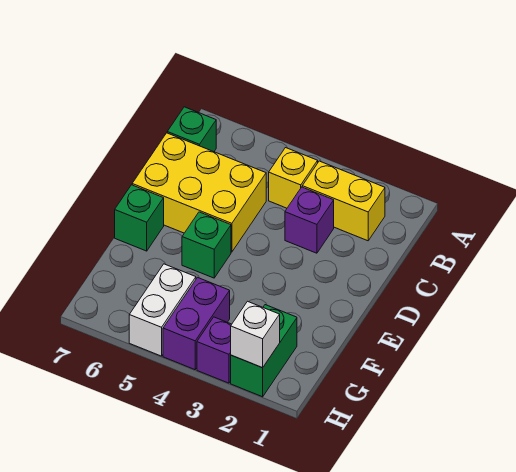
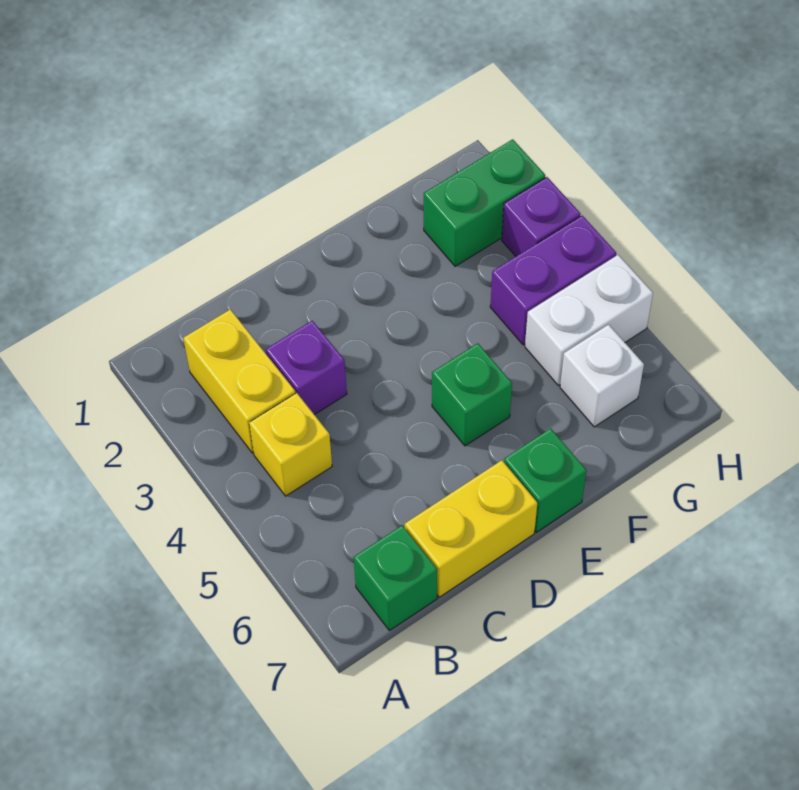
yellow brick C5:D7 level 1 -> yellow brick C7:D7 level 1
white brick H2 level 2 -> white brick G6 level 1

